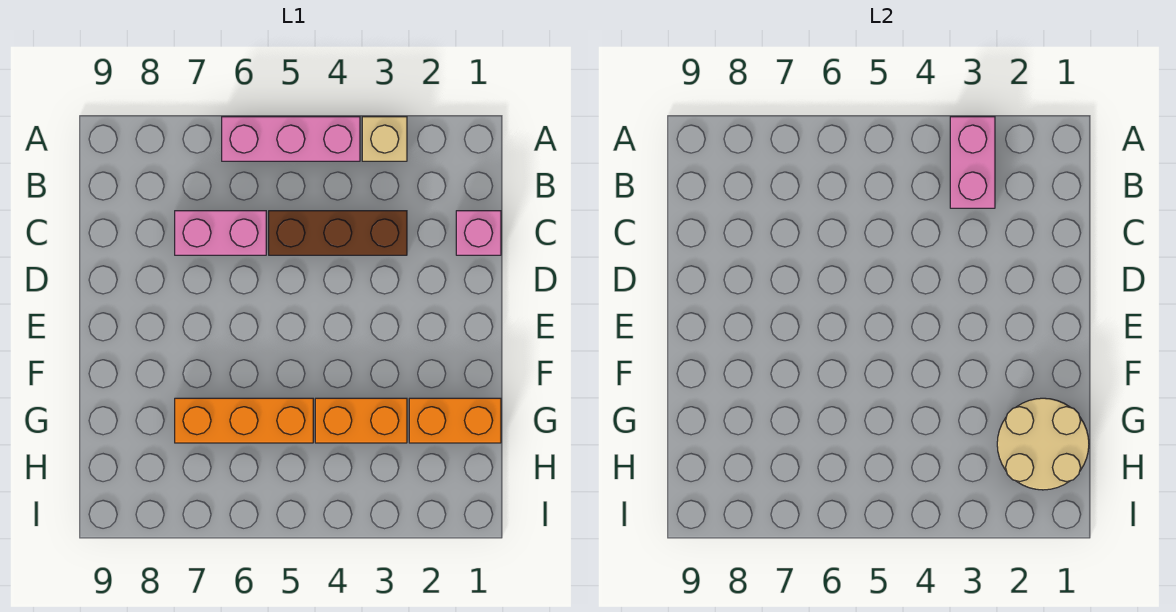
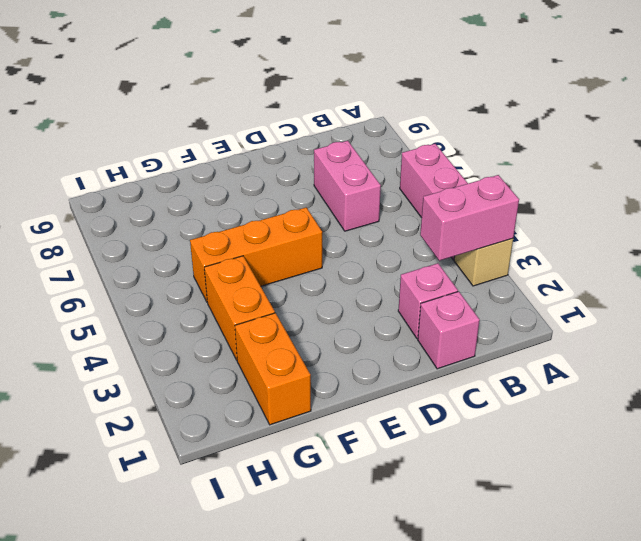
none -> pink brick C2 level 1
brown brick C3:C5 level 1 -> none
tan round brick G1:H2 level 2 -> none
orange brick G5:G7 level 1 -> orange brick E5:G5 level 1

